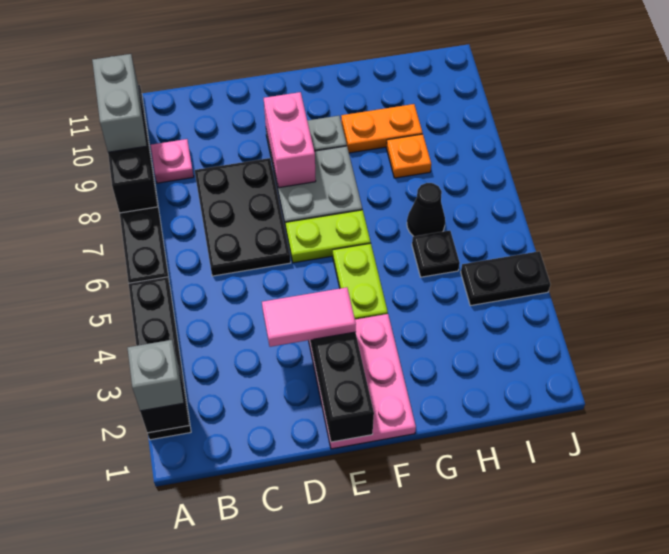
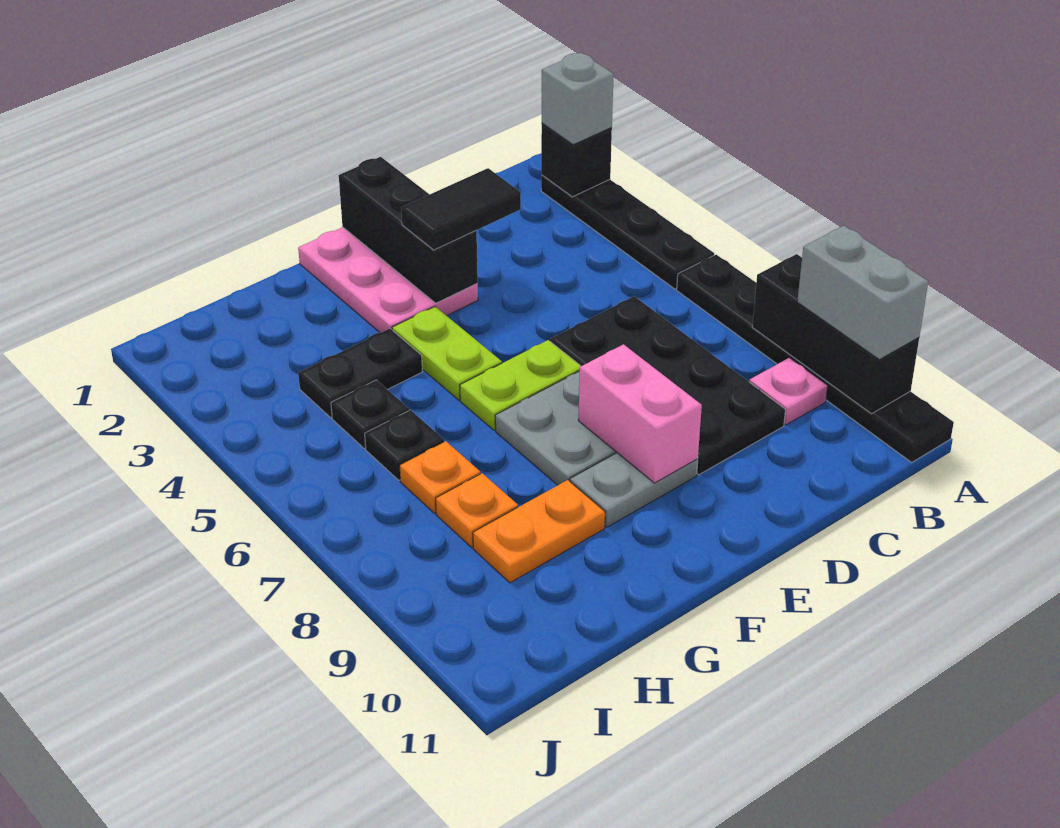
black plate C6:D8 level 1 -> black plate C6:D9 level 1
pink tile D3:E3 level 3 -> black tile D3:E3 level 3
black cone H6 level 1 -> black plate H6 level 1
none -> orange plate H7 level 1
black plate I4:J4 level 1 -> black plate G4:H4 level 1

